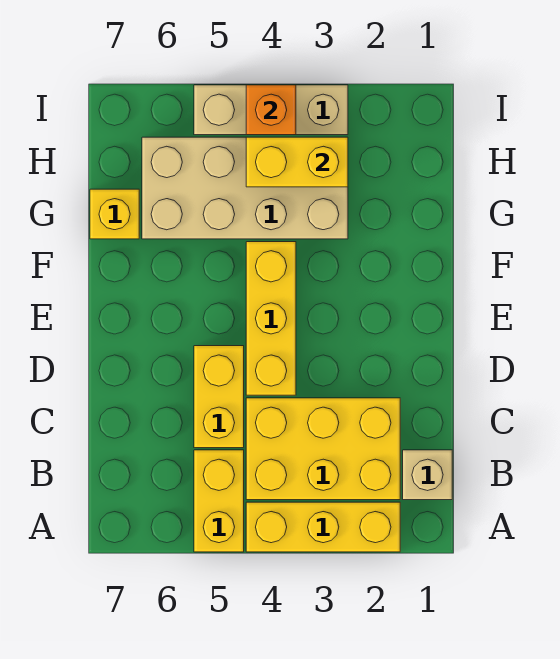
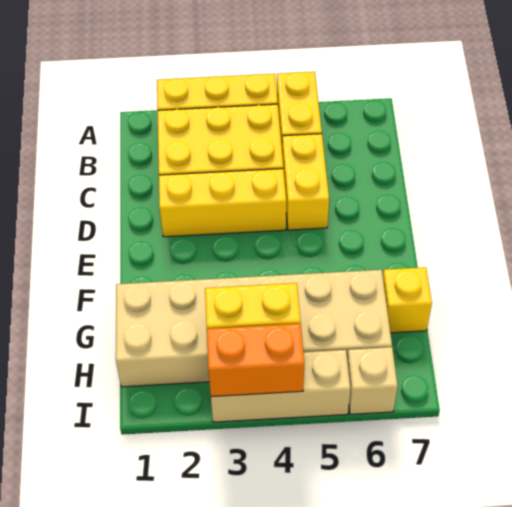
tan brick B1 level 1 -> tan brick I6 level 1
yellow brick D4:F4 level 1 -> yellow brick D2:D4 level 1
tan brick G3:H6 level 1 -> tan brick G1:H6 level 1
orange brick I4 level 2 -> orange brick I3:I4 level 2

